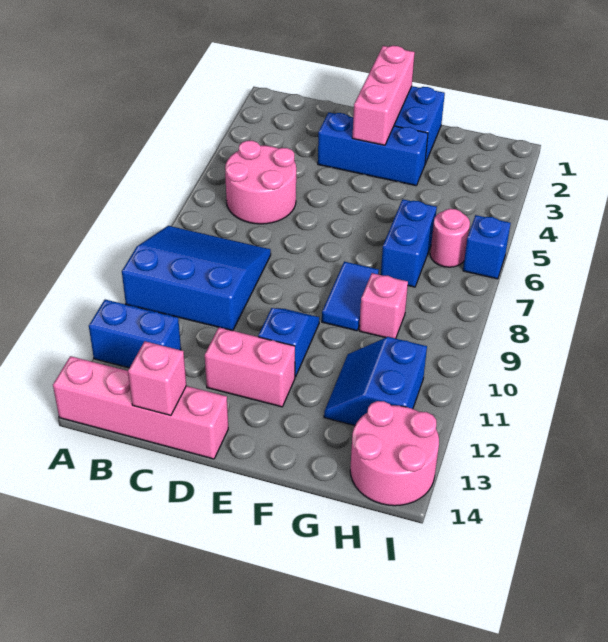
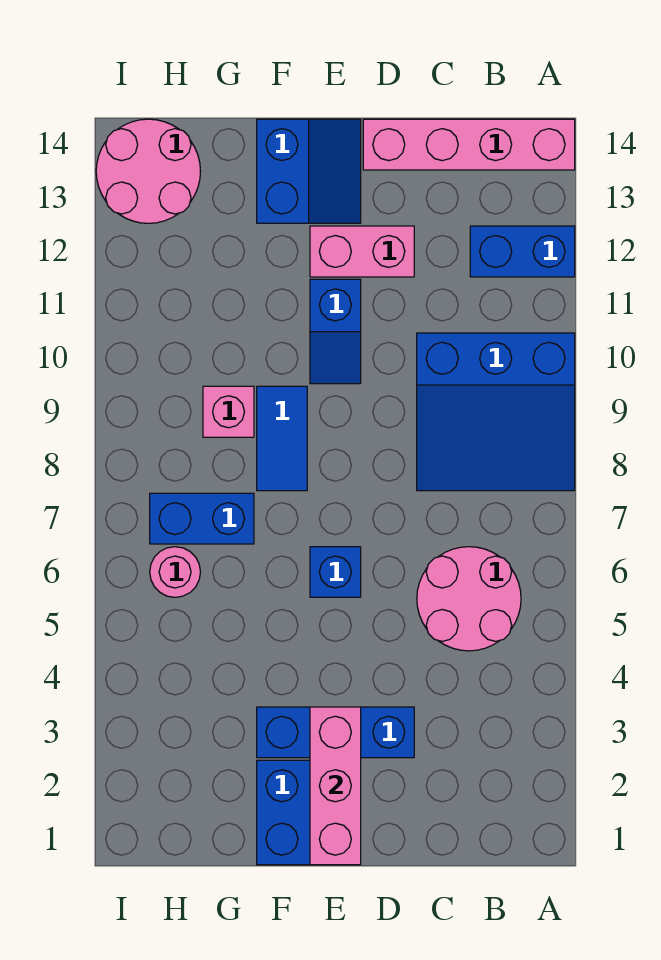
pink brick C14 level 2 -> none
blue brick G6:G7 level 1 -> blue brick G7:H7 level 1
blue slope G11:H12 level 1 top H -> blue slope E13:F14 level 1 top F
blue brick I6 level 1 -> blue brick E6 level 1

